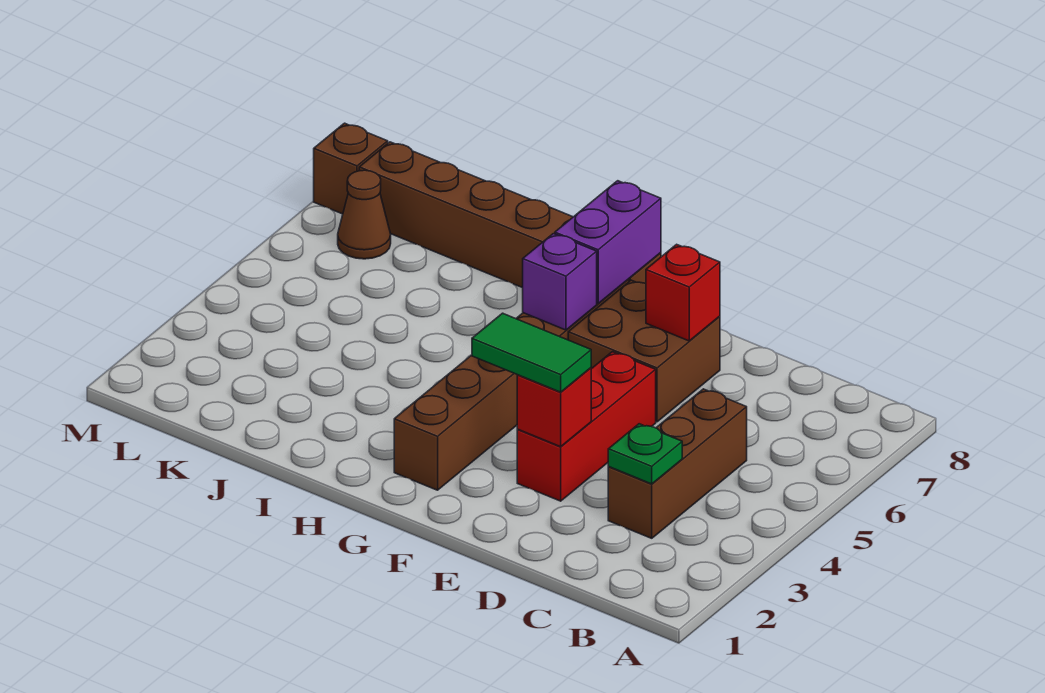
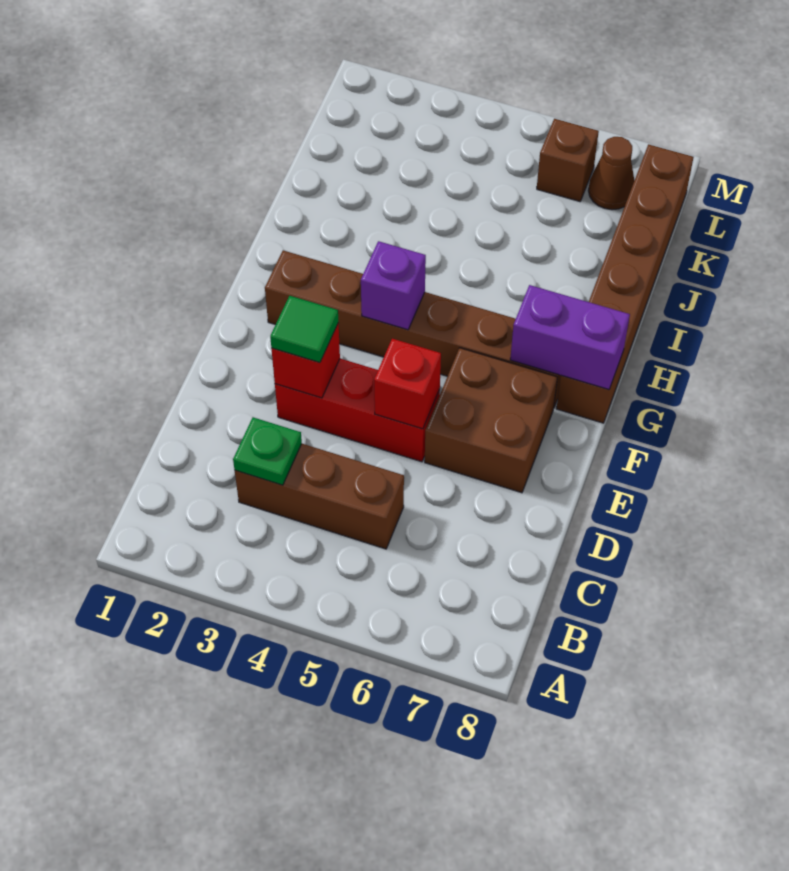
green tile E3:F3 level 3 -> green tile E3 level 3
red brick E7 level 2 -> red brick E5 level 2
purple brick G6 level 2 -> purple brick G4 level 2
brown brick M8 level 1 -> brown brick L6 level 1

